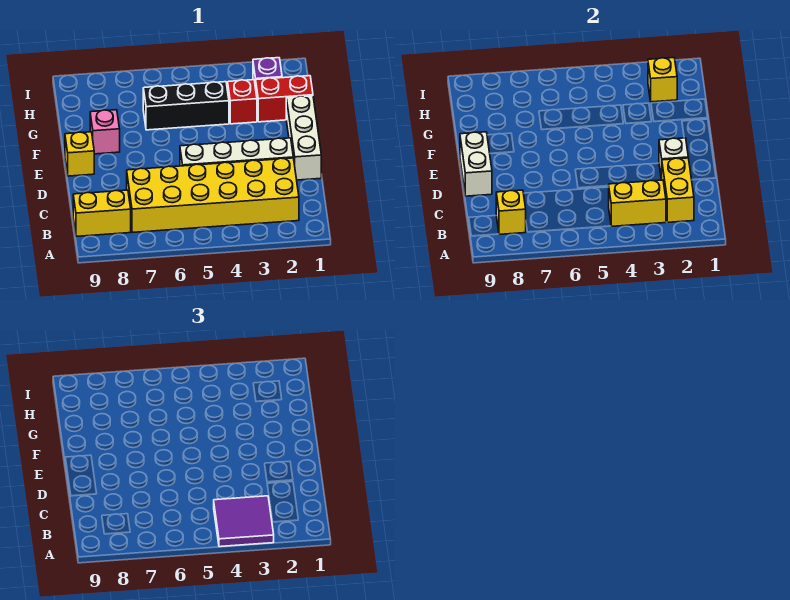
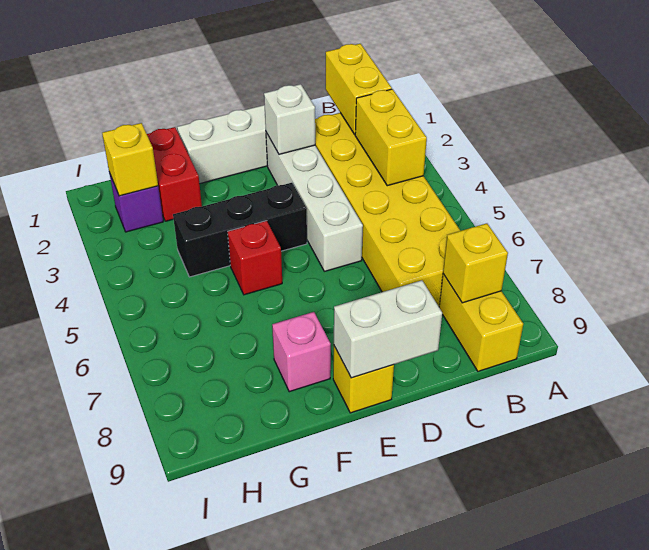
purple tile A3:B4 level 3 -> none
yellow brick B2:C2 level 2 -> yellow brick B1:B2 level 2
red brick G3 level 1 -> red brick F5 level 1
black brick G4:G6 level 1 -> black brick E4:G4 level 1

